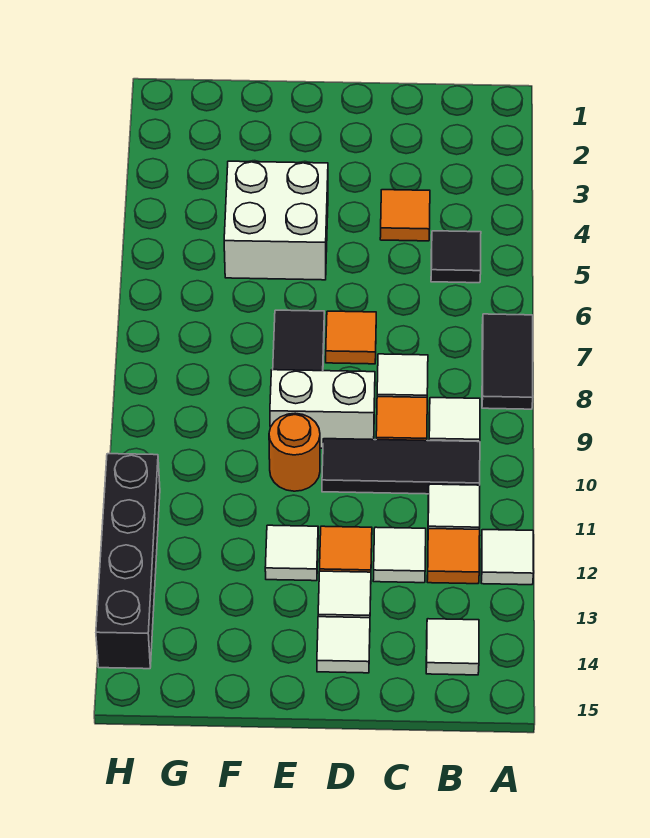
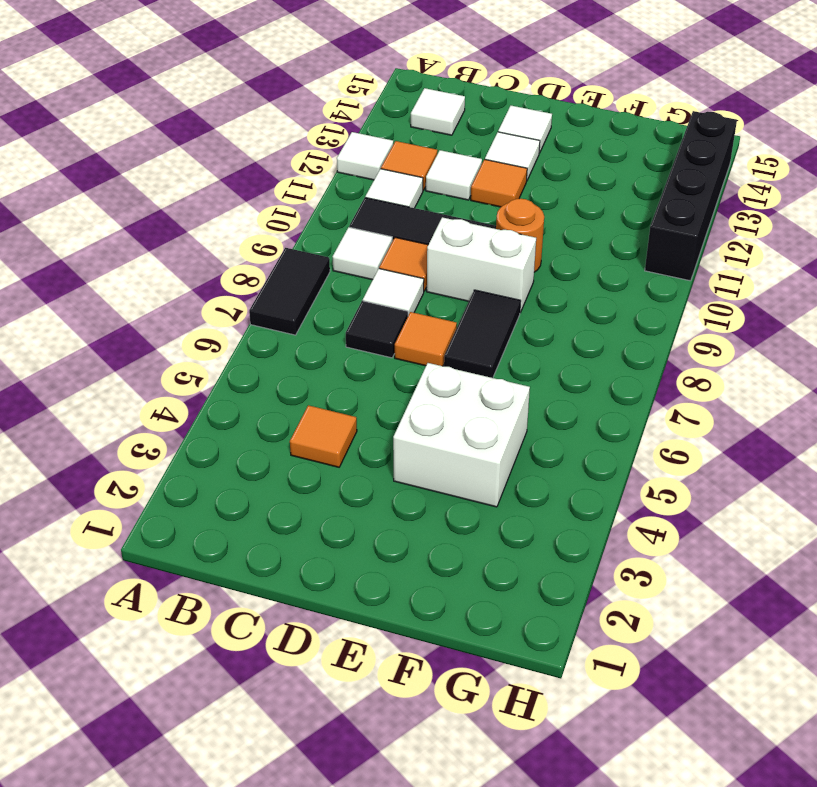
black tile B5 level 1 -> black tile C7 level 1
white tile E12 level 1 -> none

